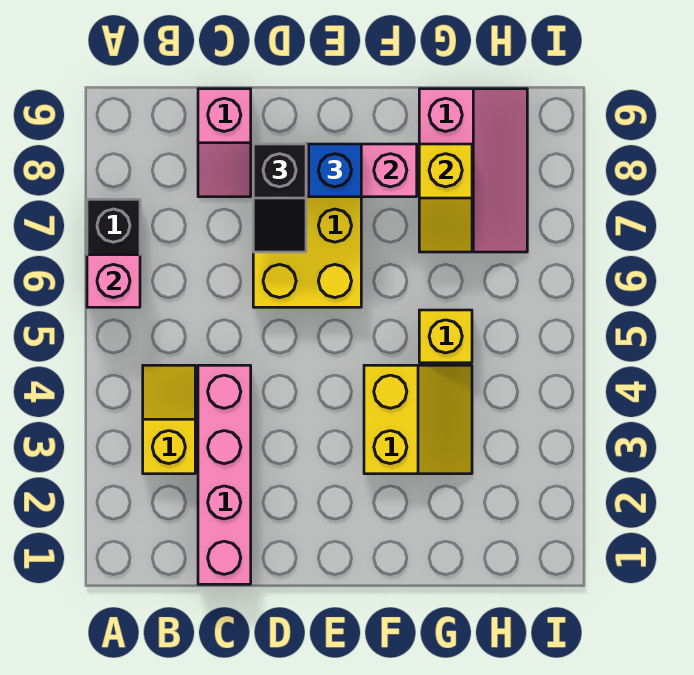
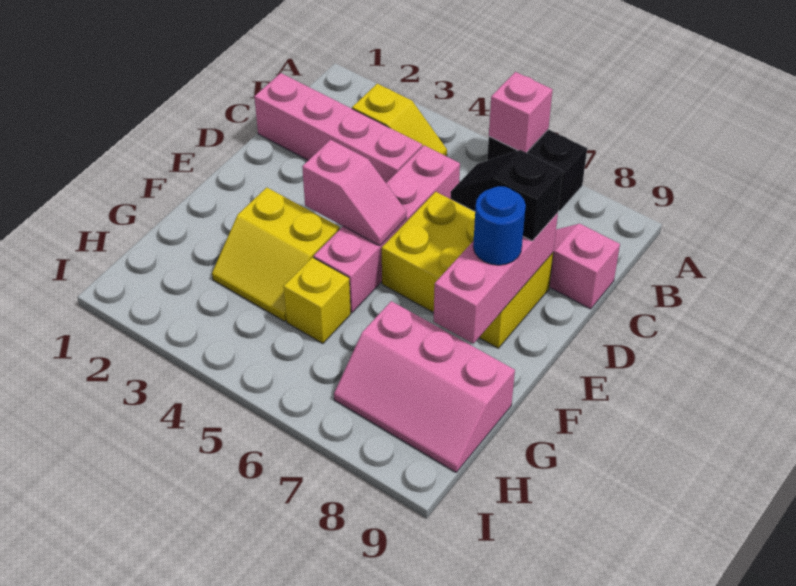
none -> pink brick C5:F5 level 1
none -> pink slope E4:E5 level 2 top 4
blue brick E8 level 3 -> blue round brick E8 level 3
yellow slope G7:G8 level 2 top 8 -> none

